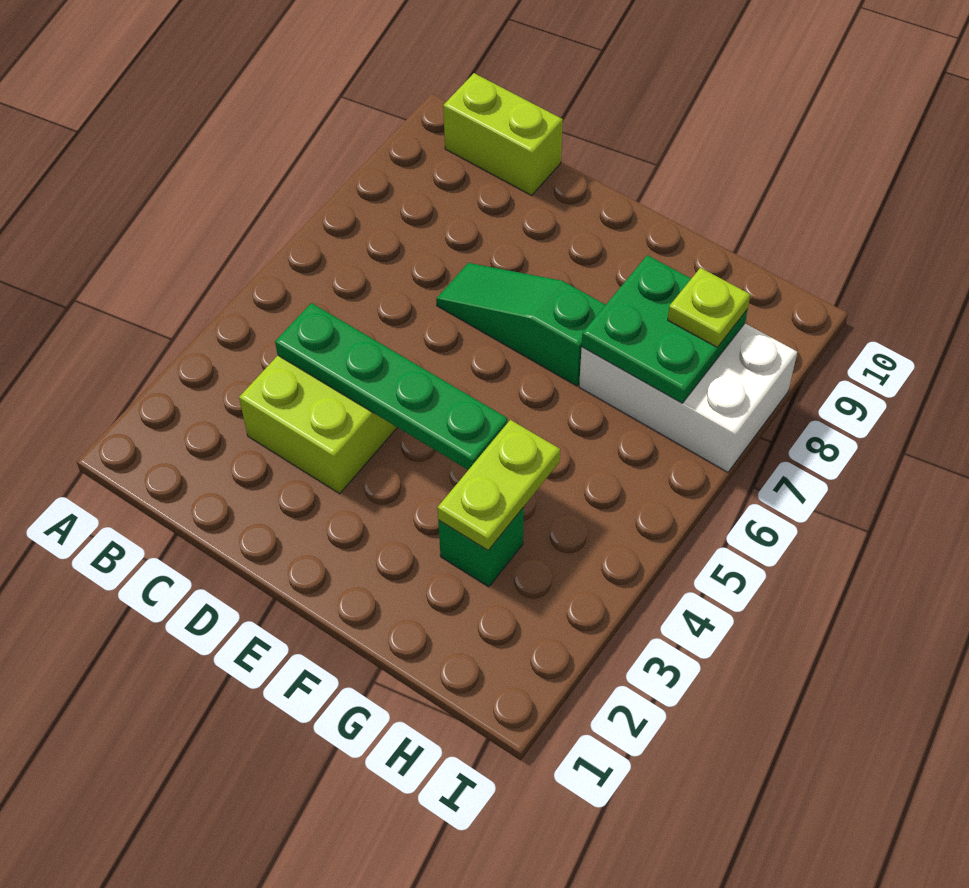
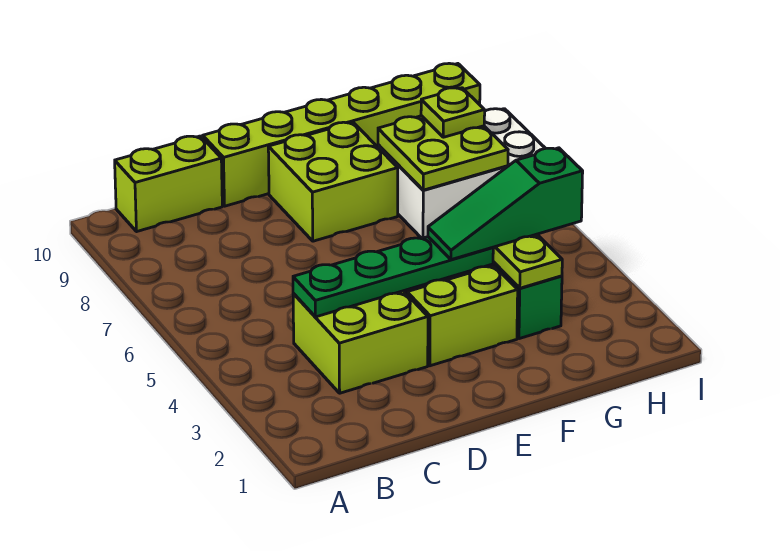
green slope D7:F7 level 1 top F -> green slope F4:H4 level 3 top H
none -> lime brick D10:I10 level 1
none -> lime brick E3:F3 level 1
none -> lime brick E8:F9 level 1
green plate G7:H8 level 2 -> lime plate G7:H8 level 2

